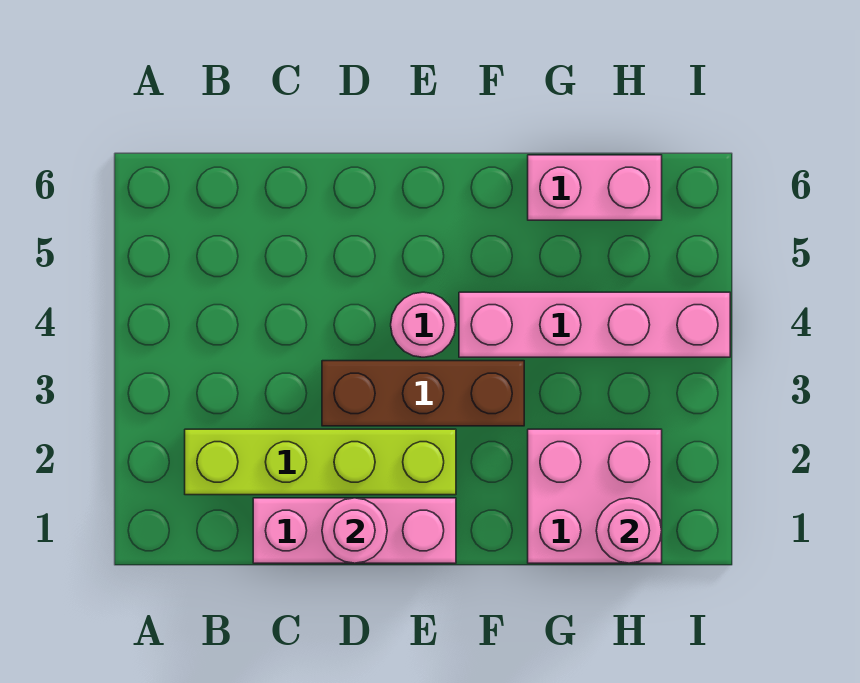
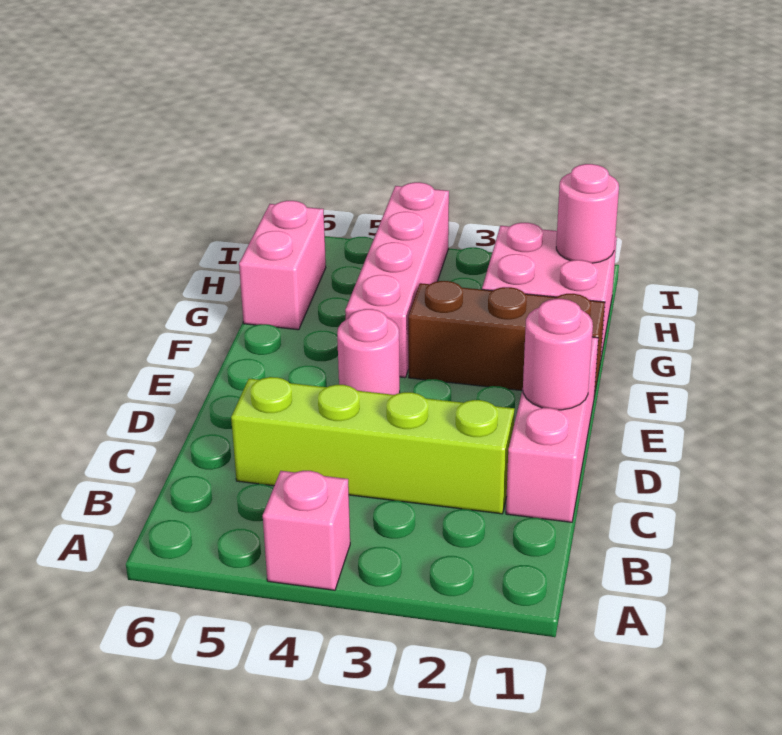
none -> pink brick A4 level 1
lime brick B2:E2 level 1 -> lime brick C2:C5 level 1
brown brick D3:F3 level 1 -> brown brick F1:F3 level 1

